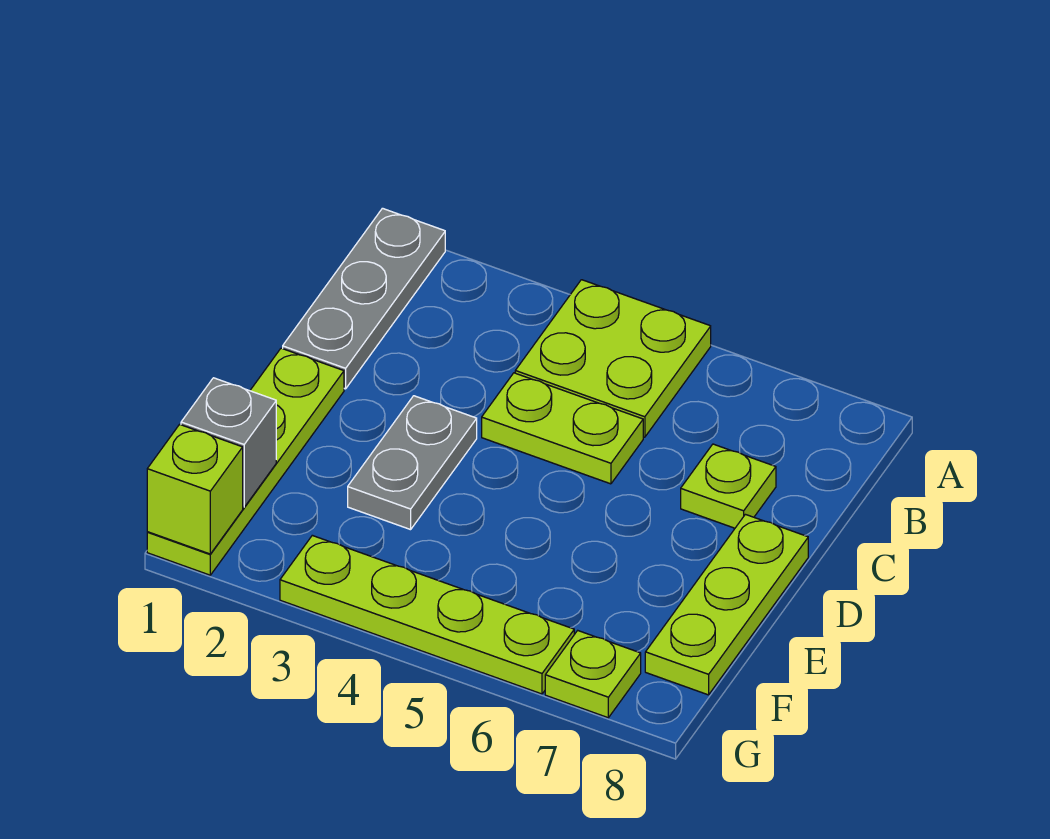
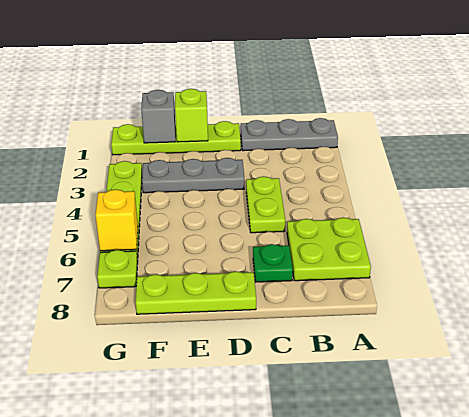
lime plate A4:B5 level 1 -> lime plate A6:B7 level 1
lime plate C7 level 1 -> green plate C7 level 1
grey plate D3:E3 level 1 -> grey plate D3:F3 level 1
lime brick G1 level 2 -> lime brick E1 level 2
none -> yellow brick G6 level 2

